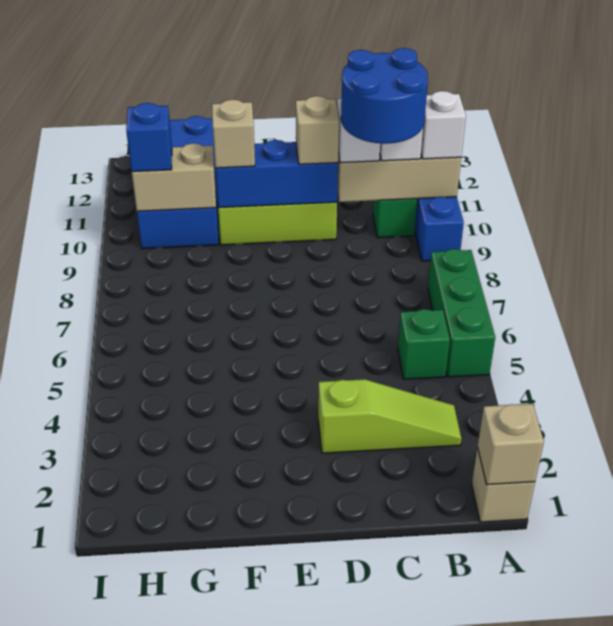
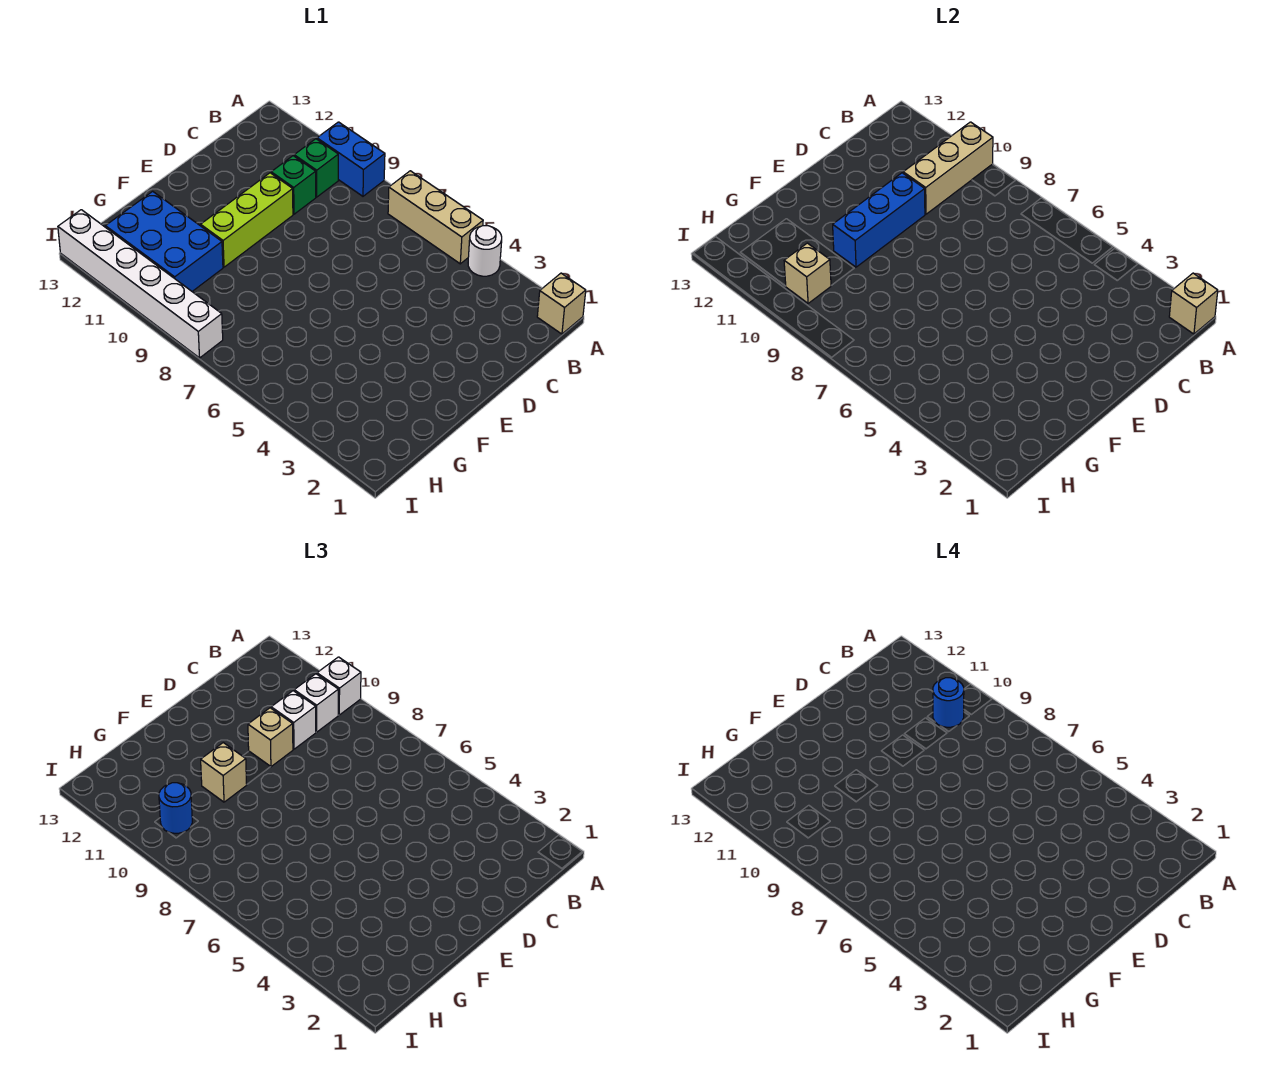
none -> white round brick A4 level 1
green brick A5:A7 level 1 -> tan brick A5:A7 level 1
lime slope B3:D3 level 1 top D -> none
green brick B5 level 1 -> green brick C10 level 1
blue round brick B9:C10 level 4 -> blue round brick B10 level 4
blue brick G10:H13 level 1 -> blue brick G10:H12 level 1
tan brick G10:H10 level 2 -> tan brick H10 level 2
blue brick H10 level 3 -> blue round brick H10 level 3
none -> white brick I8:I13 level 1

